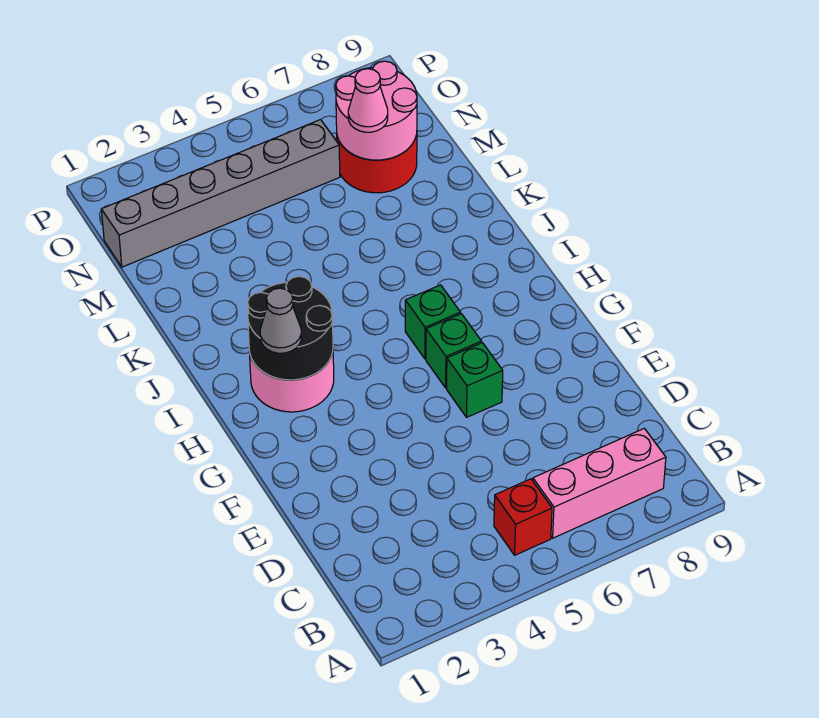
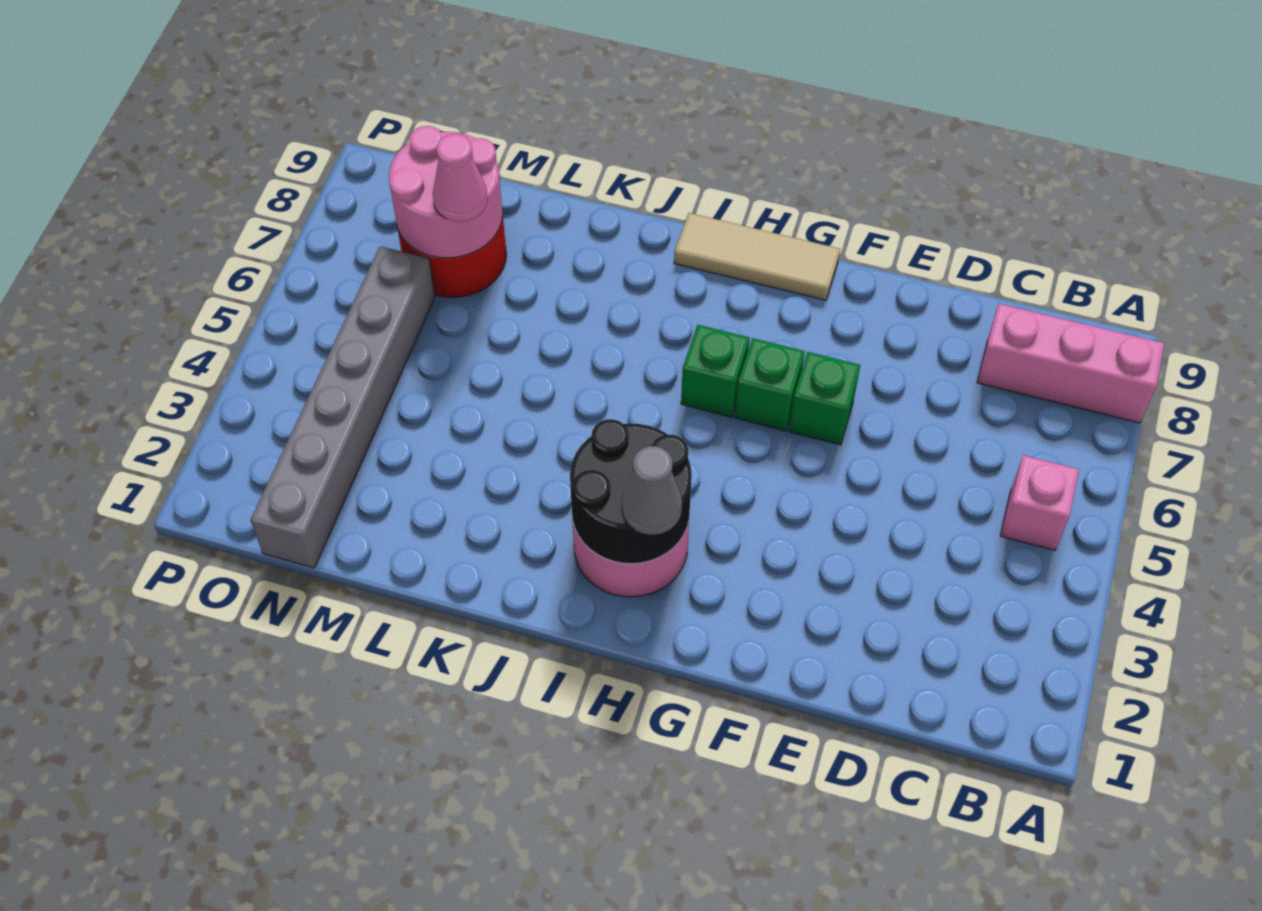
red brick B5 level 1 -> pink brick B5 level 1
pink brick B6:B8 level 1 -> pink brick A8:C8 level 1
none -> tan tile G9:I9 level 1

